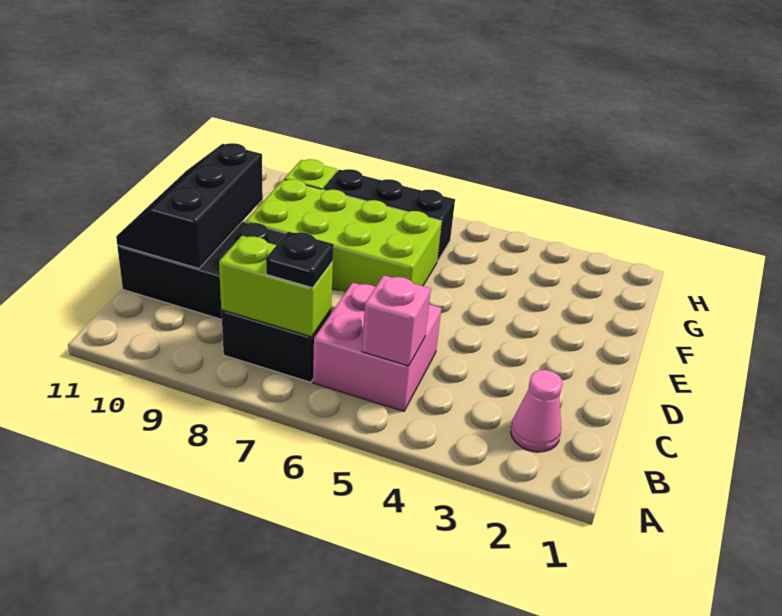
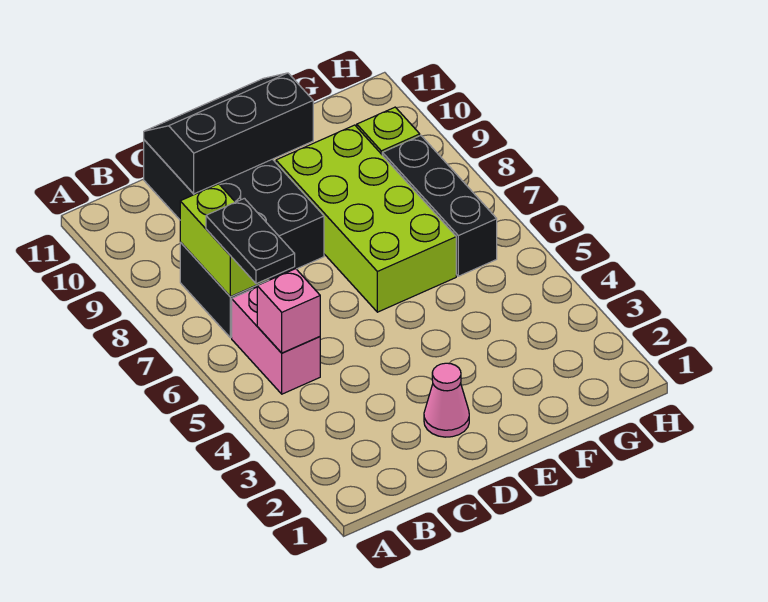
pink cone B2 level 1 -> pink cone D2 level 1
pink brick B5:C6 level 1 -> pink brick B5:B6 level 1
black plate B7 level 3 -> black plate B6:B7 level 3

